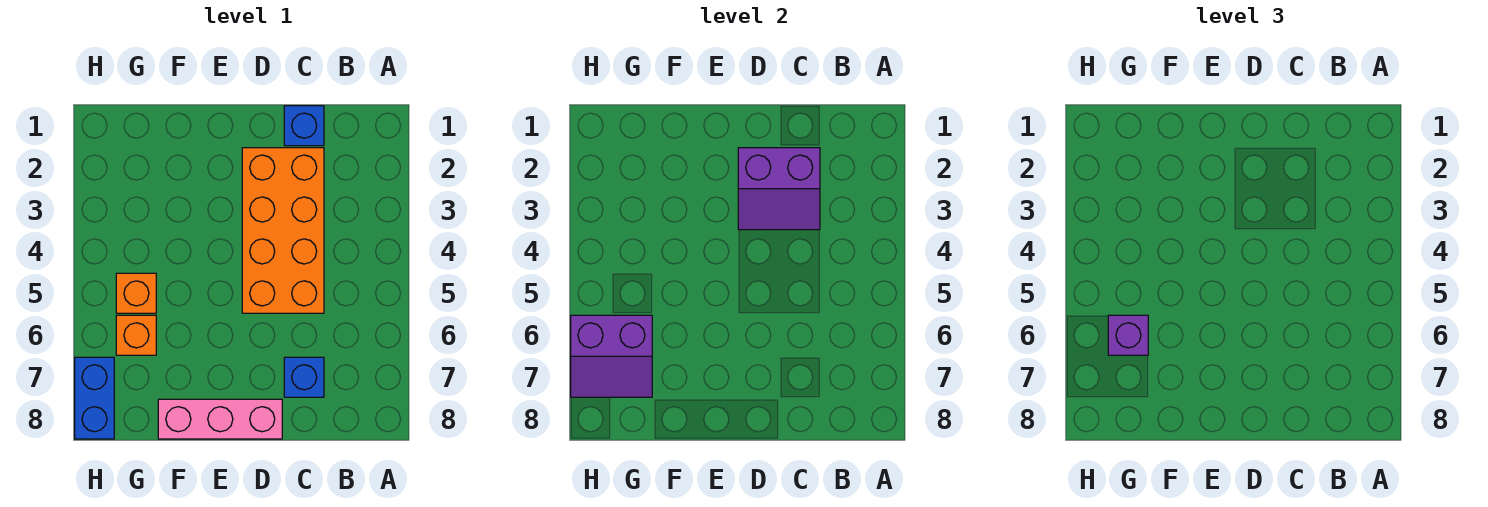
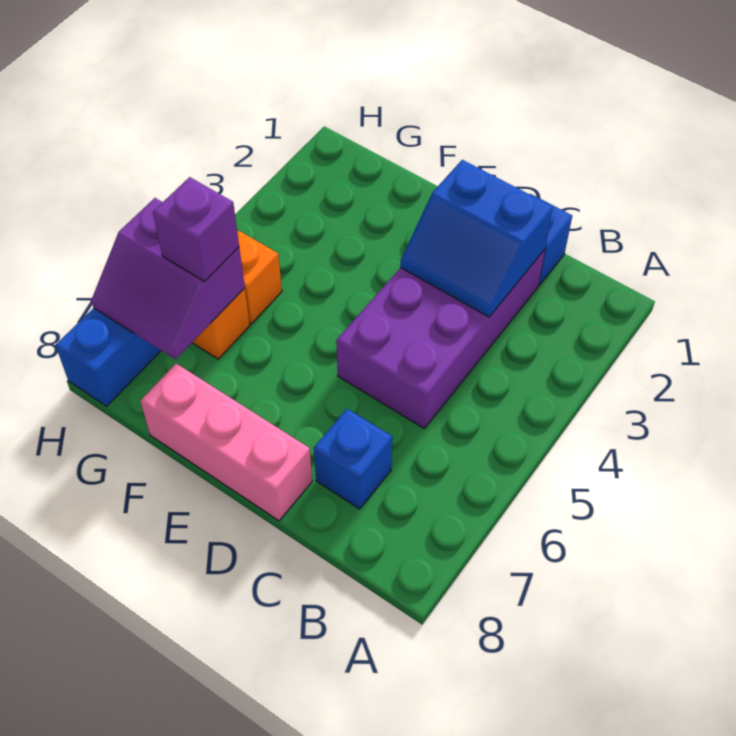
orange brick C2:D5 level 1 -> purple brick C2:D5 level 1
purple slope C2:D3 level 2 top 2 -> blue slope C2:D3 level 2 top 2

